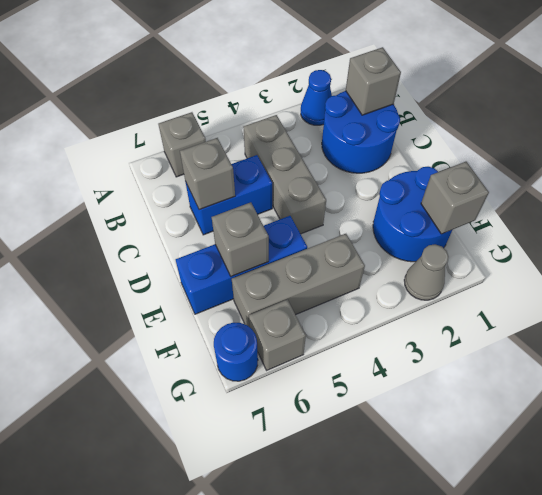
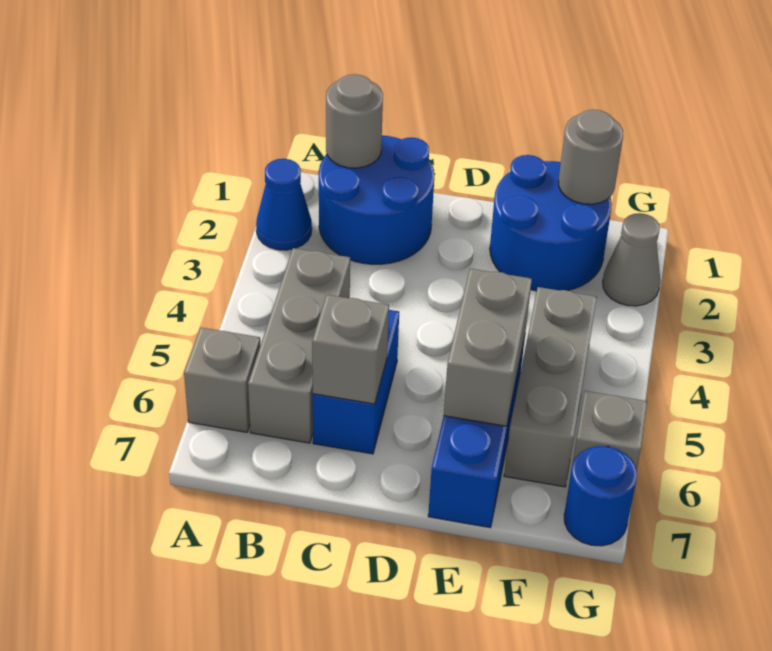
grey brick B1 level 2 -> grey round brick B1 level 2
grey brick B4:D4 level 1 -> grey brick B4:B6 level 1
grey brick E6 level 2 -> grey brick E5:E6 level 2
grey brick F1 level 2 -> grey round brick F1 level 2

